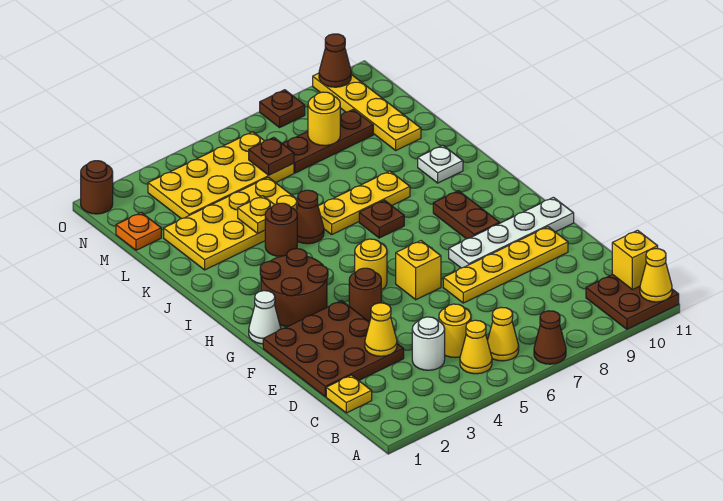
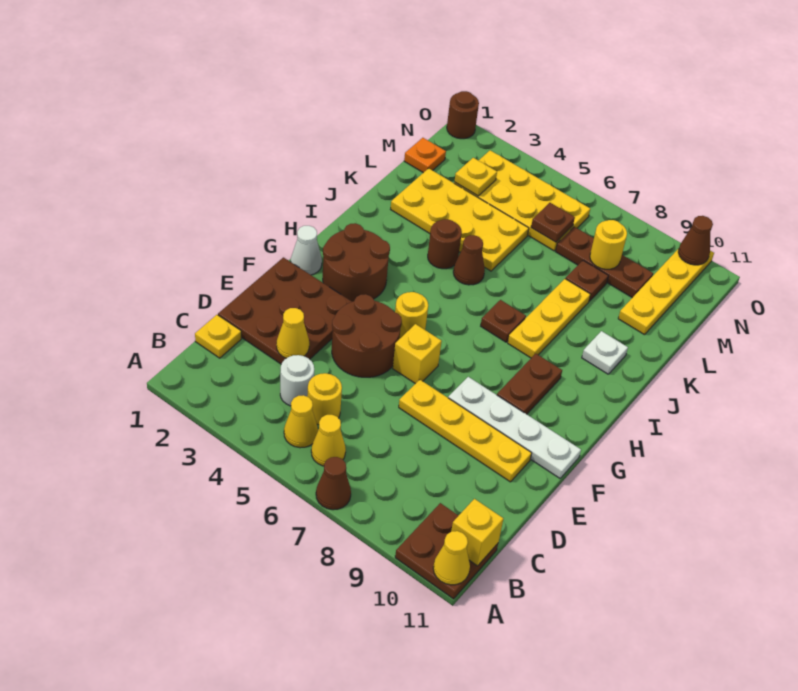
brown round brick F4 level 1 -> brown round brick E4:F5 level 1
yellow plate J6:J8 level 1 -> yellow plate I8:K8 level 1
yellow plate K4 level 2 -> yellow plate M3 level 2
brown plate O8 level 1 -> brown plate L8 level 1

